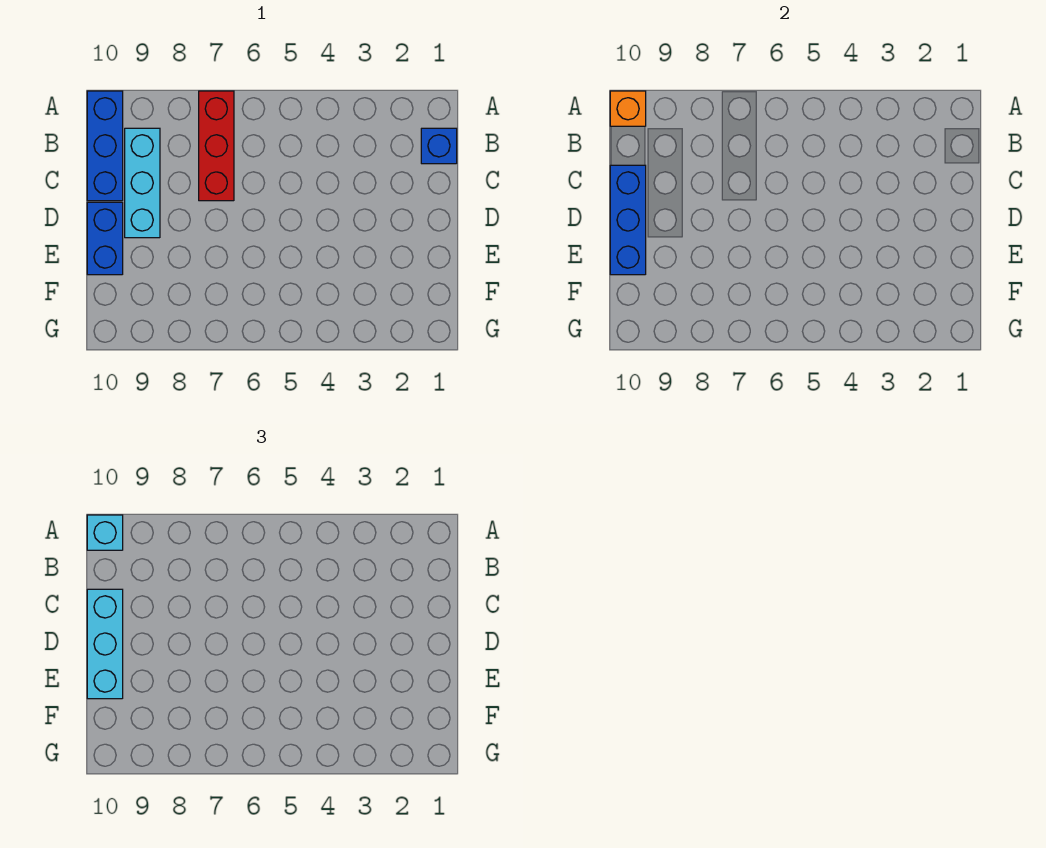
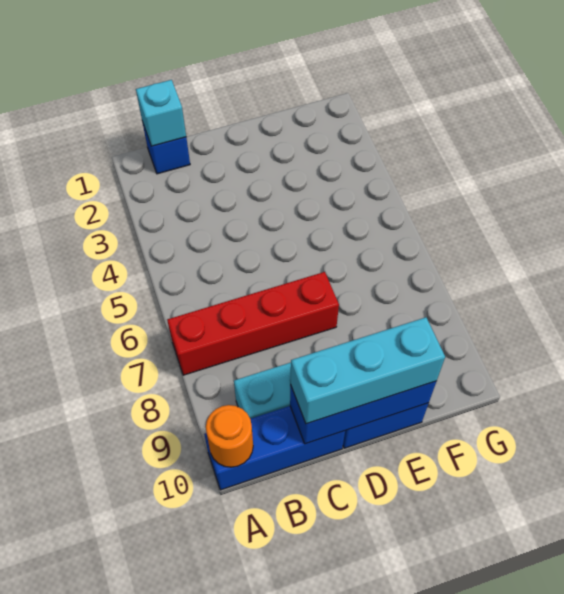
red brick A7:C7 level 1 -> red brick A7:D7 level 1
orange brick A10 level 2 -> orange round brick A10 level 2
cyan brick A10 level 3 -> cyan brick B1 level 2

